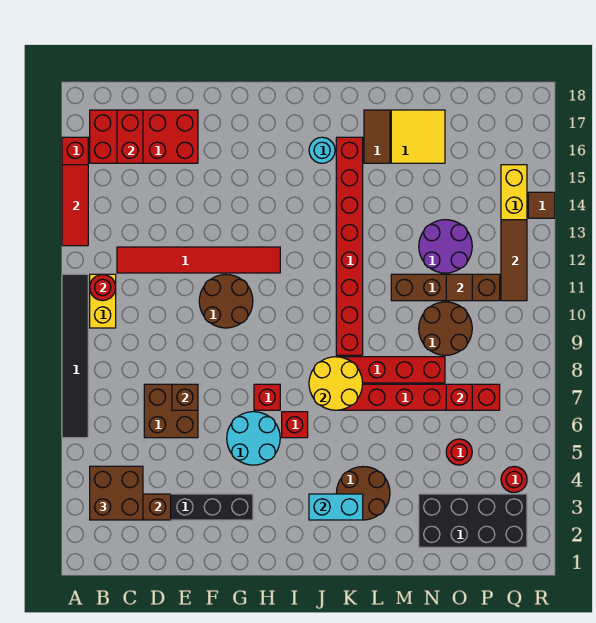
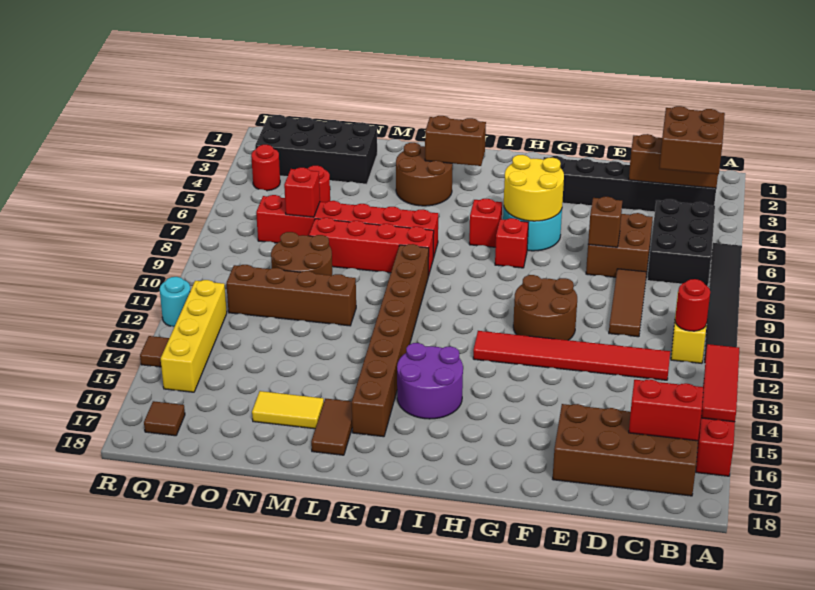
none -> black brick B5:C7 level 1
red brick B16:E17 level 1 -> brown brick B16:E17 level 1
red brick C16:C17 level 2 -> red brick B16:C16 level 2
cyan brick J3:K3 level 2 -> brown brick J3:K3 level 2
yellow round brick J7:K8 level 2 -> yellow round brick G5:H6 level 2
cyan round brick J16 level 1 -> cyan round brick R12 level 1
red brick K9:K16 level 1 -> brown brick K9:K16 level 1
yellow tile M16:N17 level 1 -> yellow tile M16:N16 level 1
purple round brick N12:O13 level 1 -> purple round brick I14:J15 level 1
brown tile O11 level 2 -> brown tile Q17 level 1
brown tile Q11:Q13 level 2 -> brown tile D8:D10 level 1

